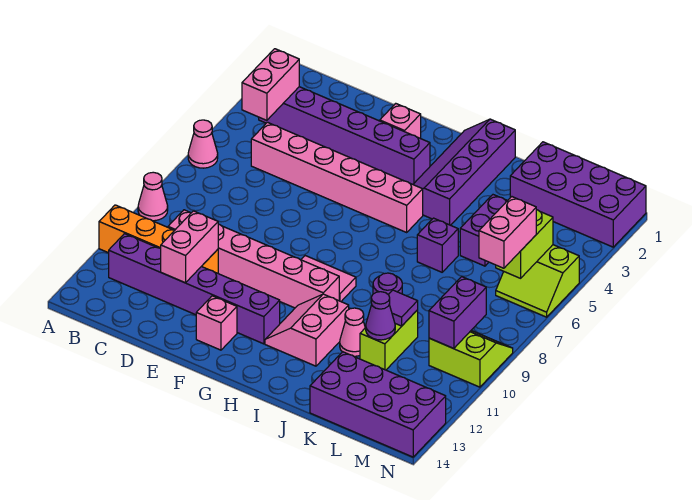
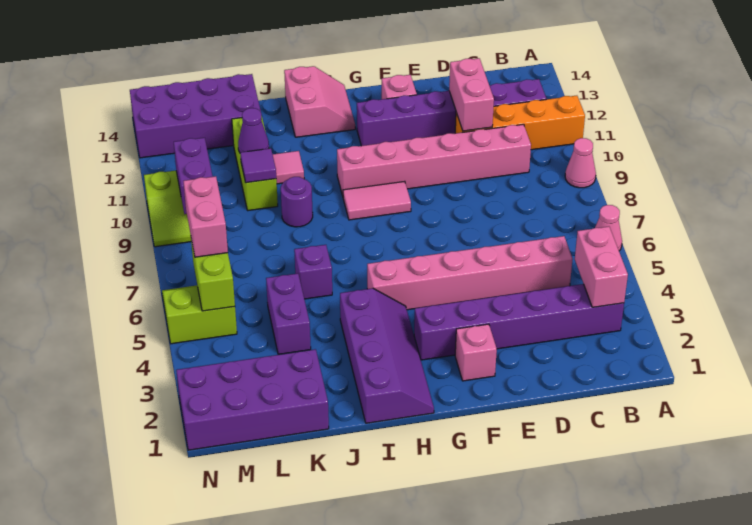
pink slope H11:I12 level 1 top I -> pink slope H13:I14 level 1 top I
pink cone J11 level 1 -> pink tile J11 level 1
lime brick K10:K11 level 1 -> lime brick K10:K12 level 1

